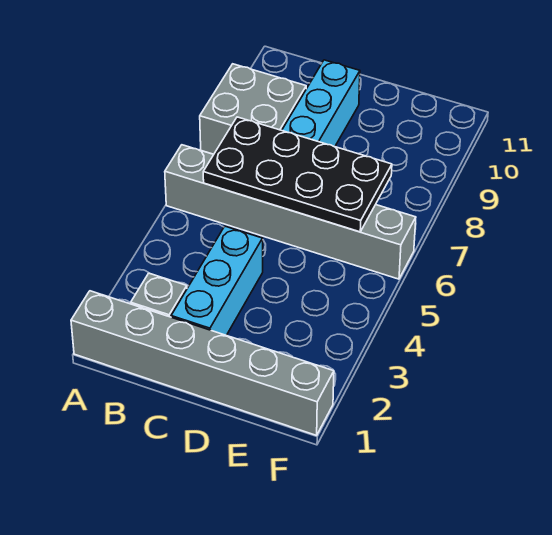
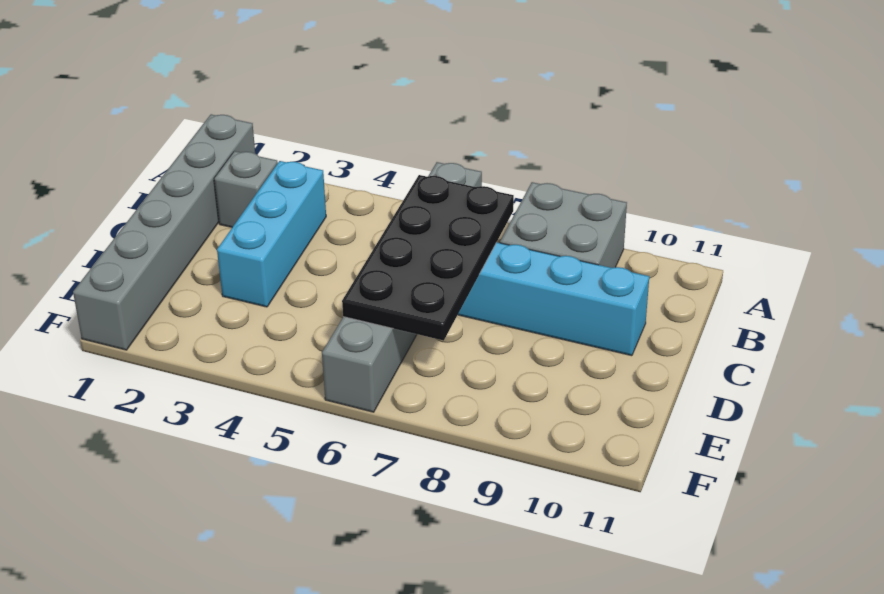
cyan brick C2:C4 level 1 -> cyan brick B3:D3 level 1

